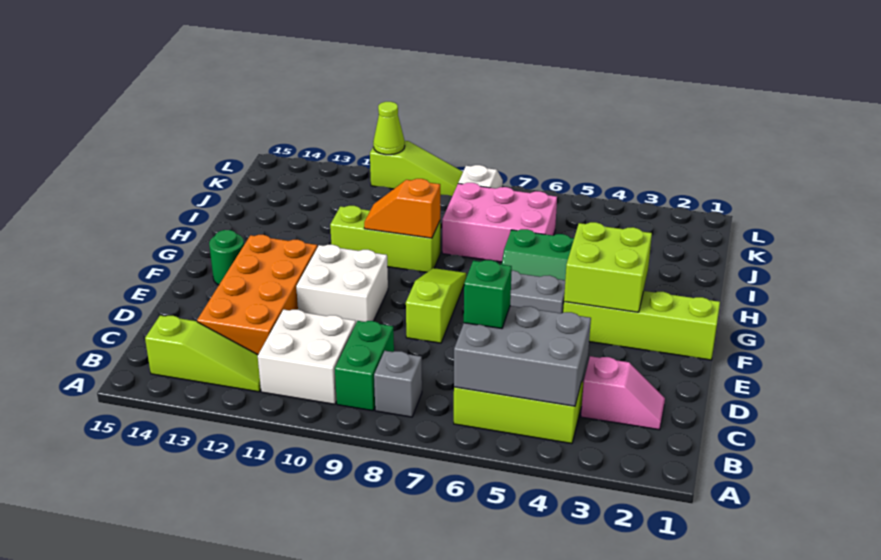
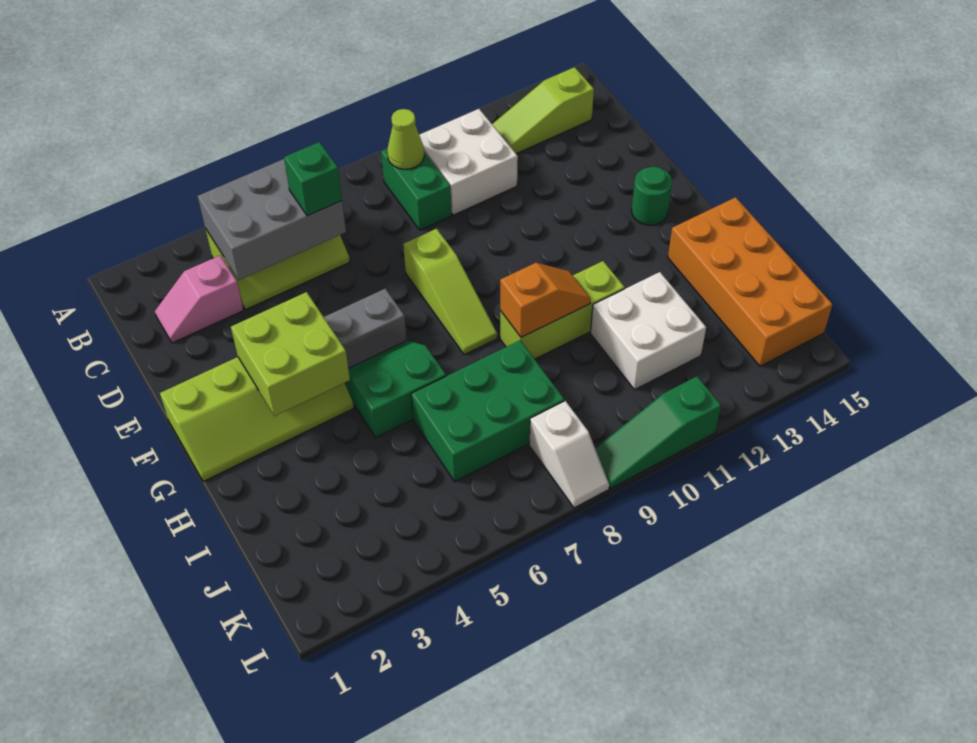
grey brick B8 level 1 -> none
orange brick C12:F13 level 1 -> orange brick H14:K15 level 1
white brick E10:F11 level 1 -> white brick I11:J12 level 1
pink brick I6:J8 level 1 -> green brick I6:J8 level 1
lime slope L9:L11 level 1 top 11 -> green slope L9:L11 level 1 top 11
lime cone L11 level 2 -> lime cone B9 level 2

